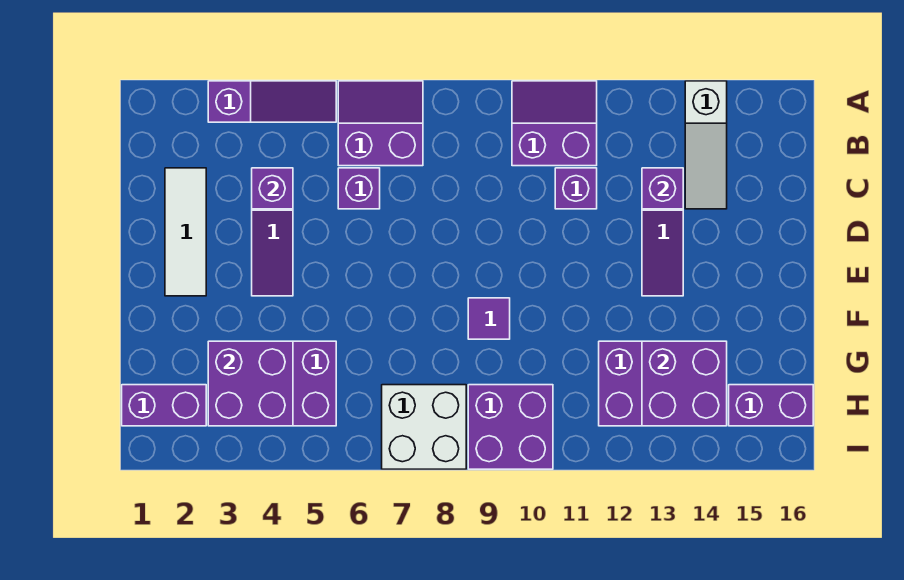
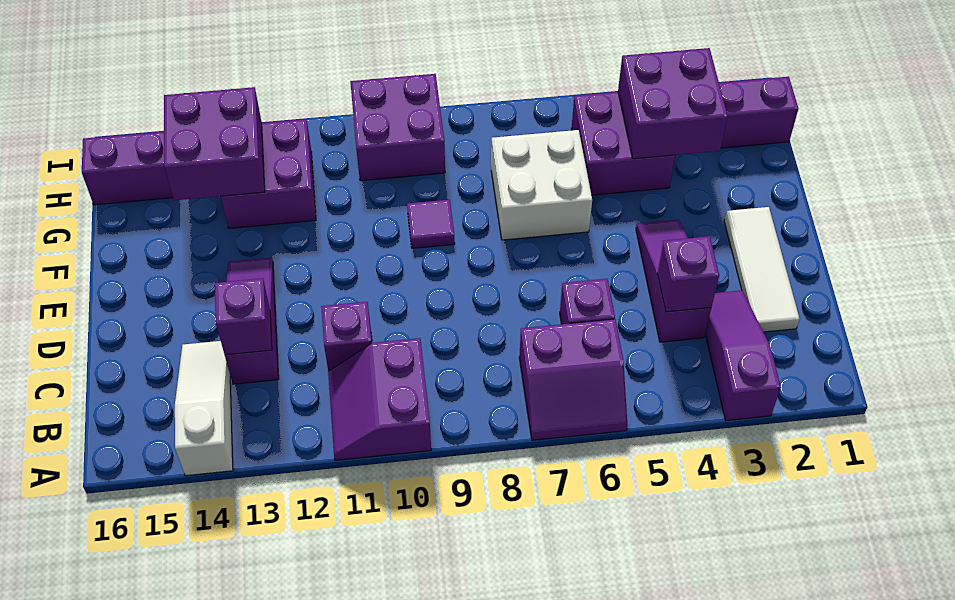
purple slope A3:A5 level 1 top 3 -> purple slope A3:C3 level 1 top A
purple slope A10:B11 level 1 top B -> purple slope A10:B11 level 1 top 10
white brick H7:I8 level 1 -> white brick F6:G7 level 1

